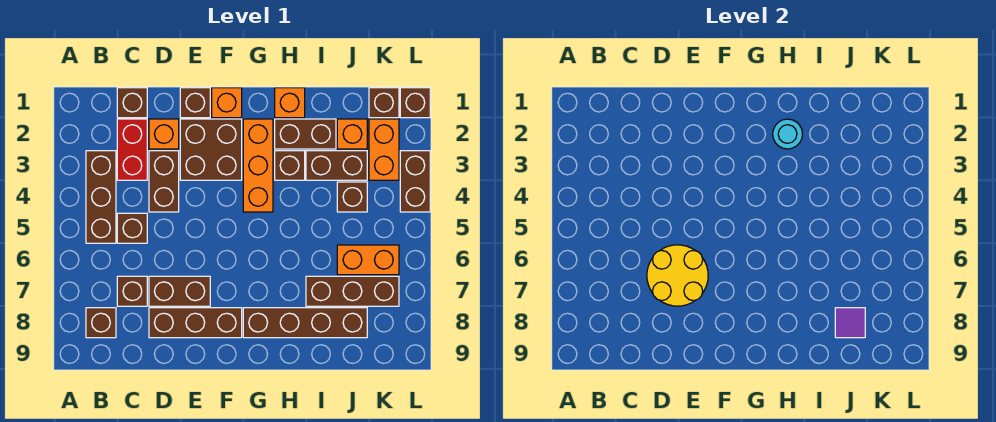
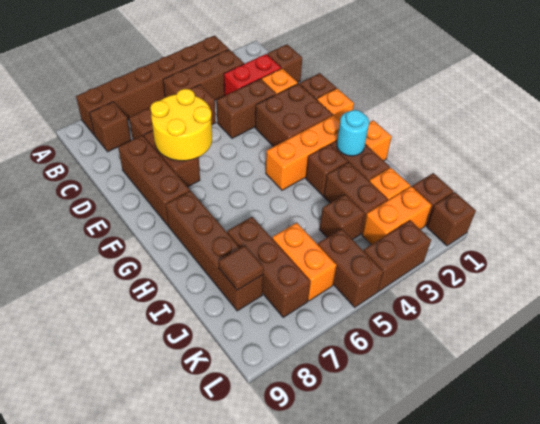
none -> brown brick A3:A8 level 1
purple tile J8 level 2 -> brown tile J8 level 2
none -> brown brick K5:L5 level 1

